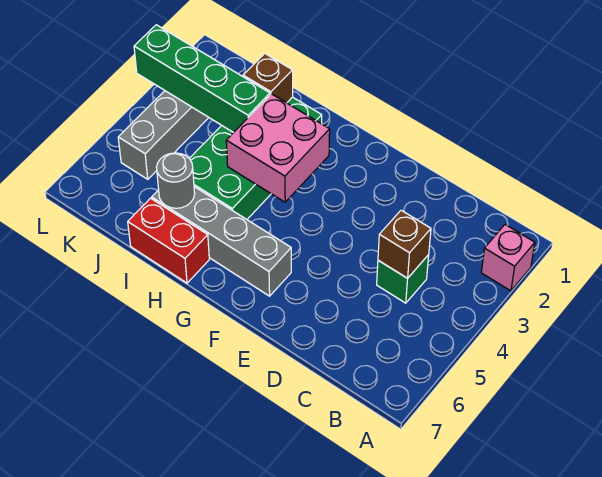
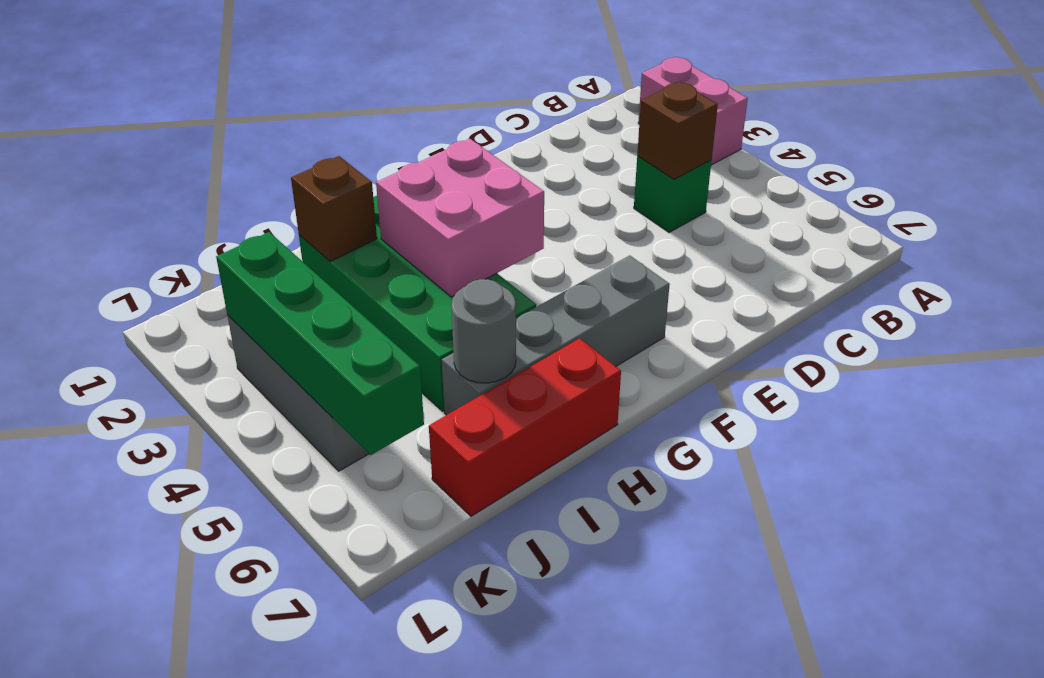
pink brick A2 level 1 -> pink brick A2:A3 level 1
red brick H7:I7 level 1 -> red brick H7:J7 level 1
green brick I3:L3 level 2 -> green brick K3:K6 level 2

